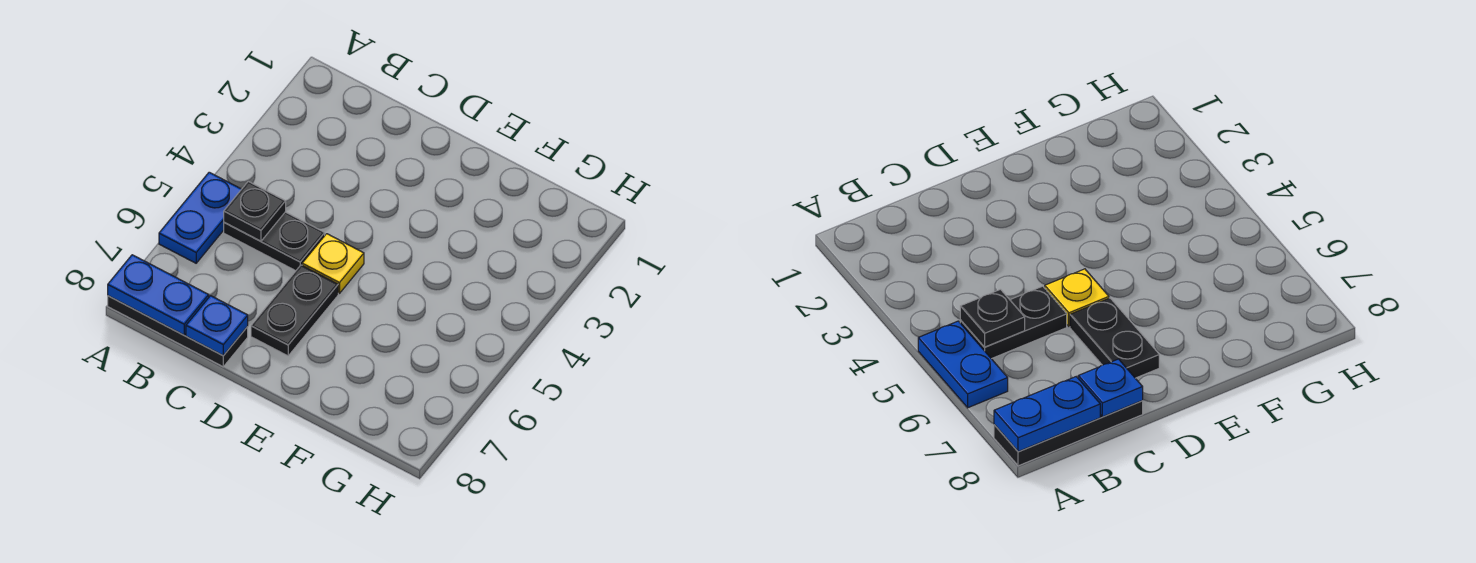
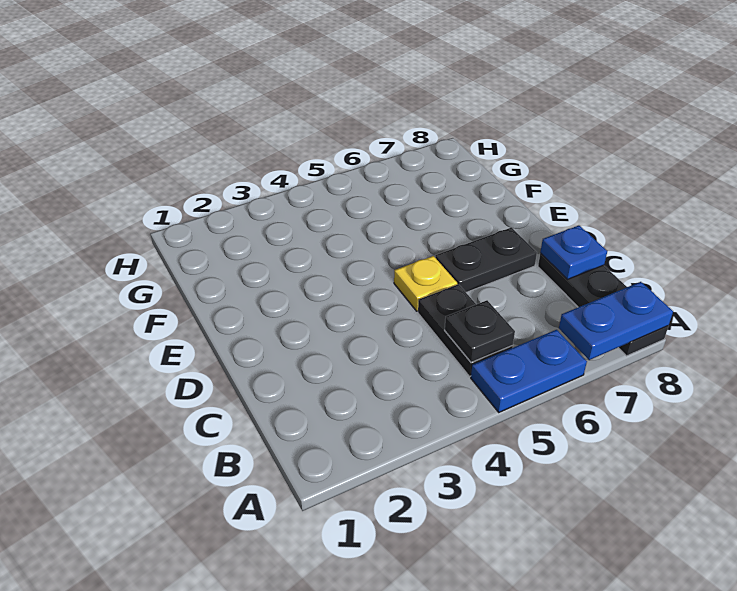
blue plate A8:B8 level 2 -> blue plate A7:A8 level 2

